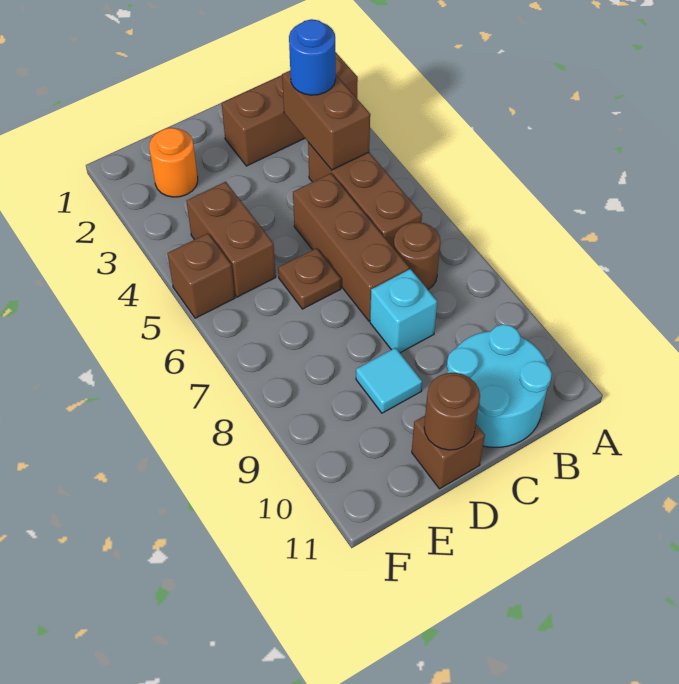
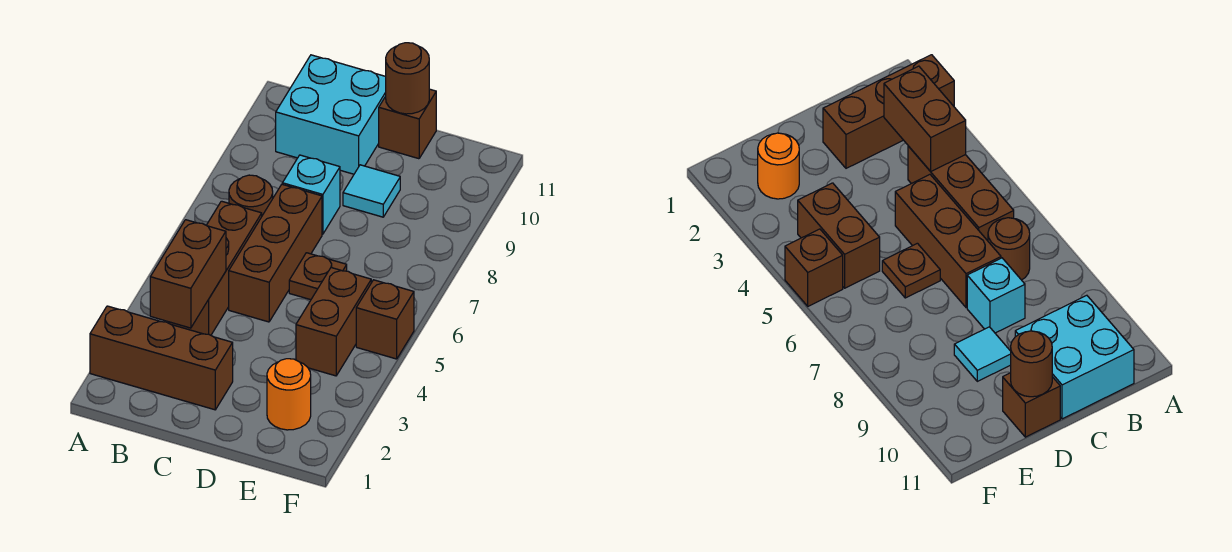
blue round brick B3 level 3 -> none
cyan round brick B10:C11 level 1 -> cyan brick B10:C11 level 1

